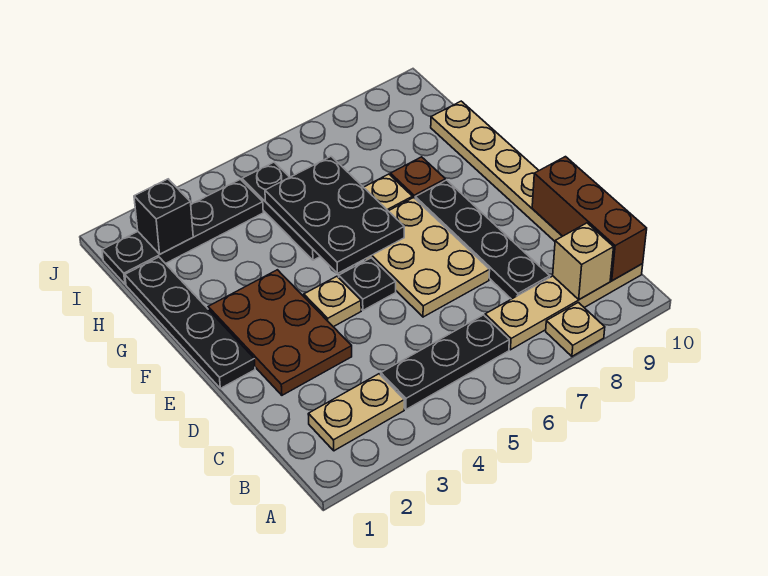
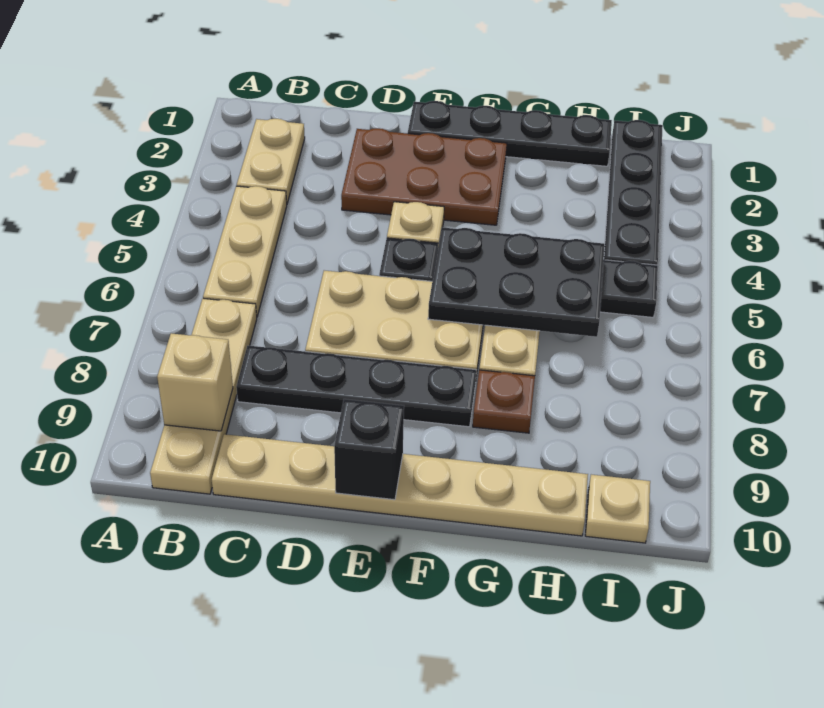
tan plate A8 level 1 -> tan plate I10 level 1
black plate B4:B6 level 1 -> tan plate B4:B6 level 1
brown brick B10:D10 level 2 -> none
black brick I2 level 2 -> black brick E10 level 2

